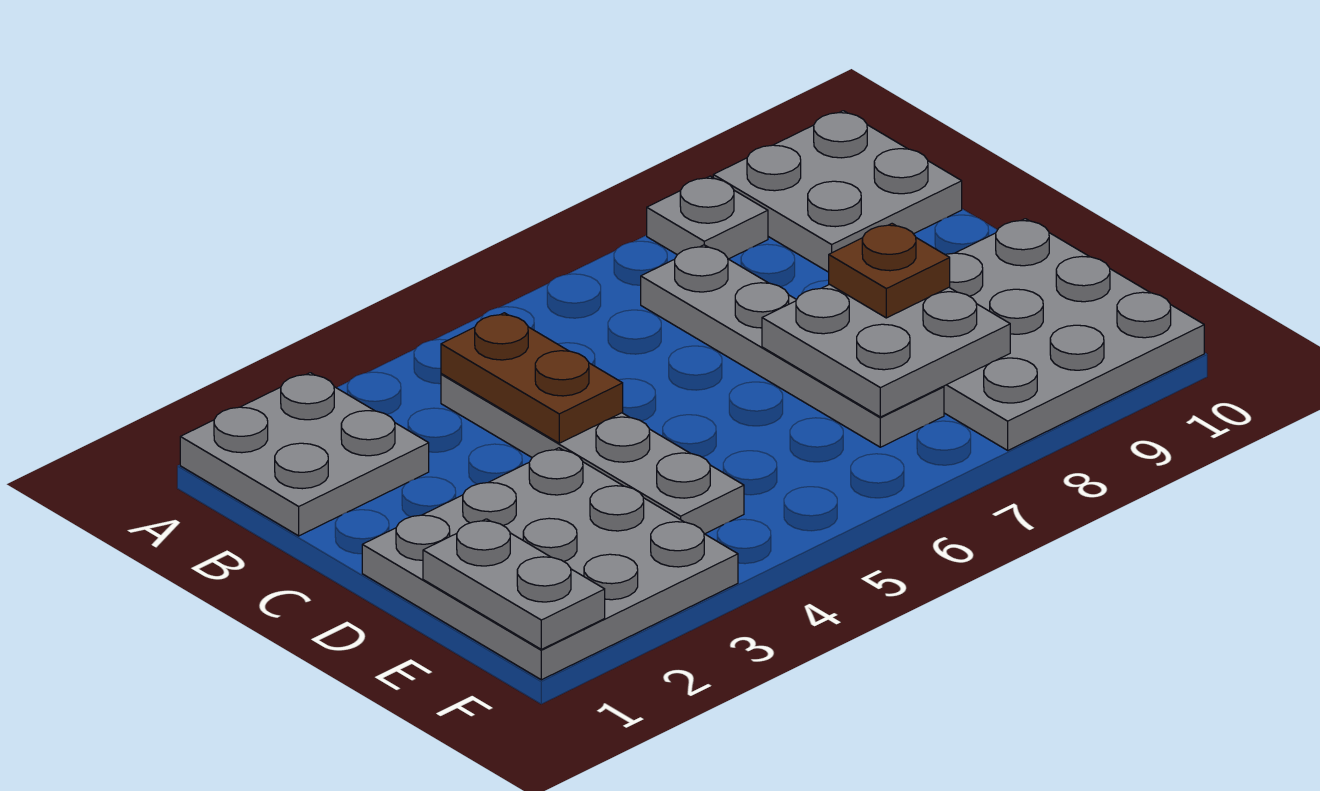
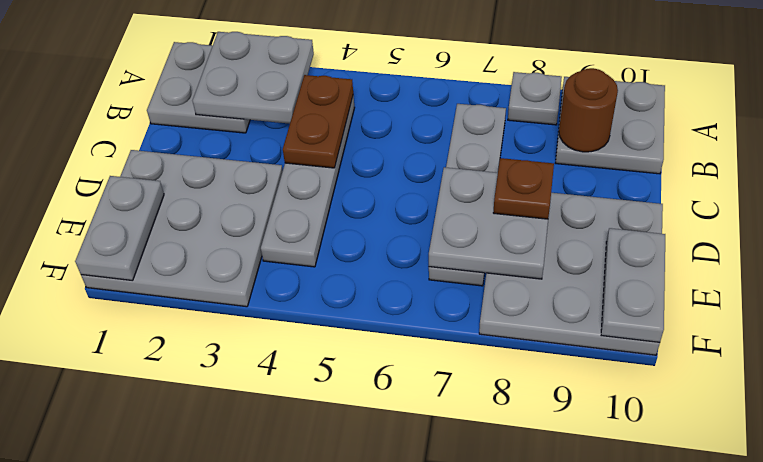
none -> grey plate A2:B3 level 2
none -> brown round brick B9 level 2
none -> grey plate E10:F10 level 2

